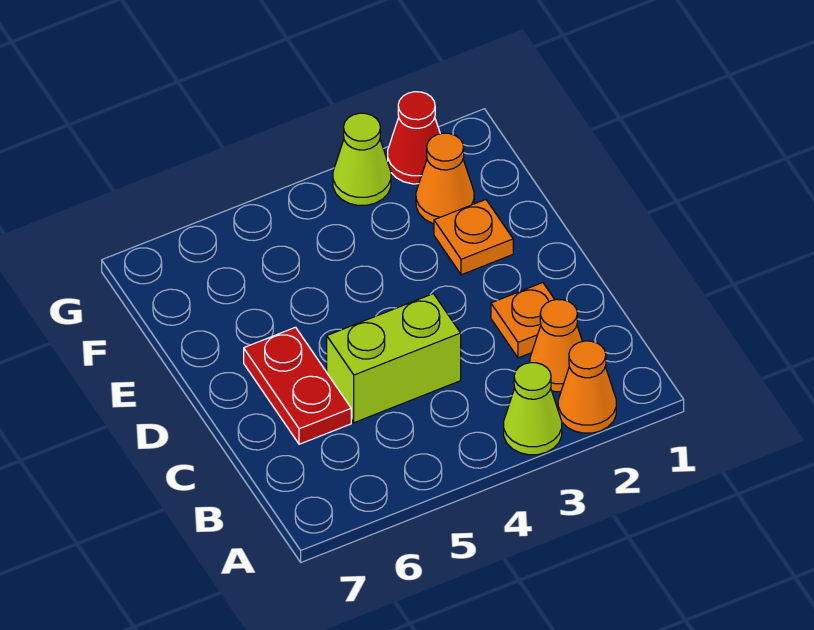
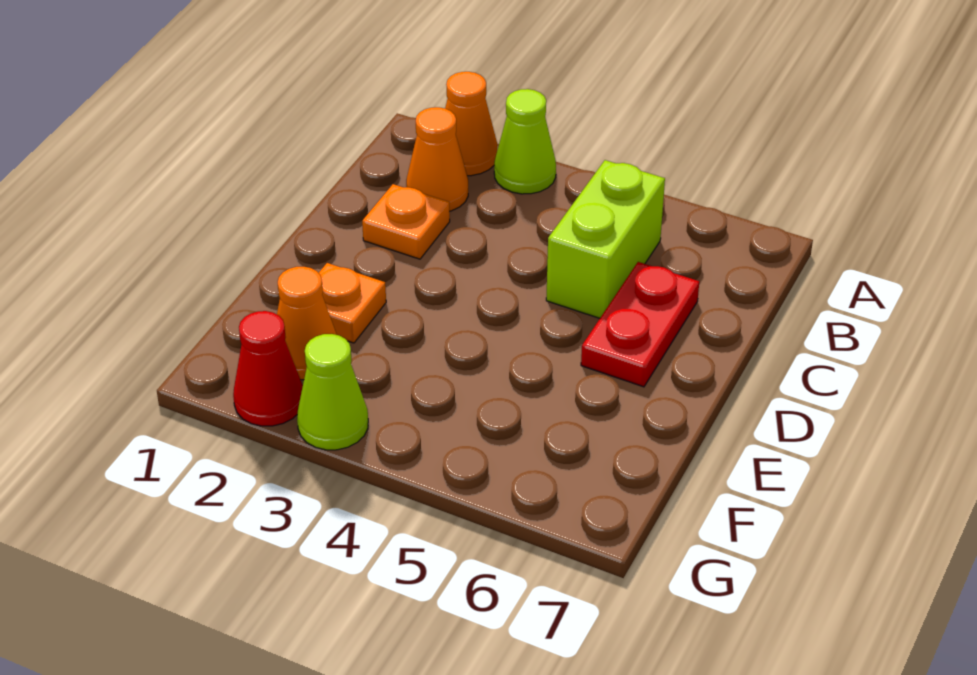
lime brick C4:C5 level 1 -> lime brick B5:C5 level 1

